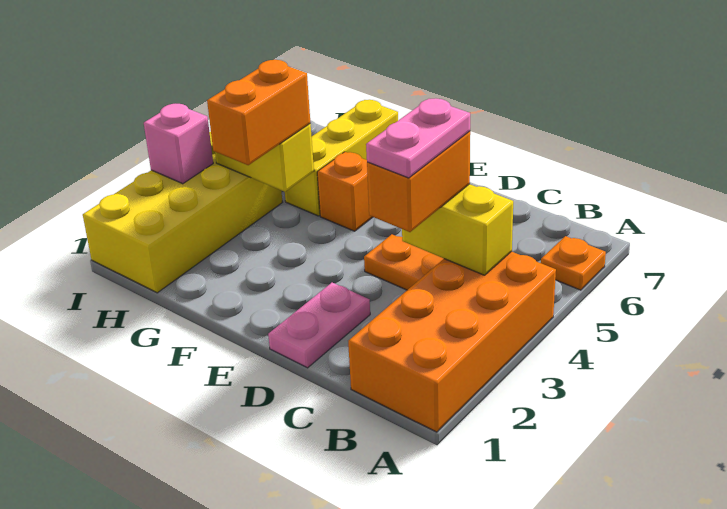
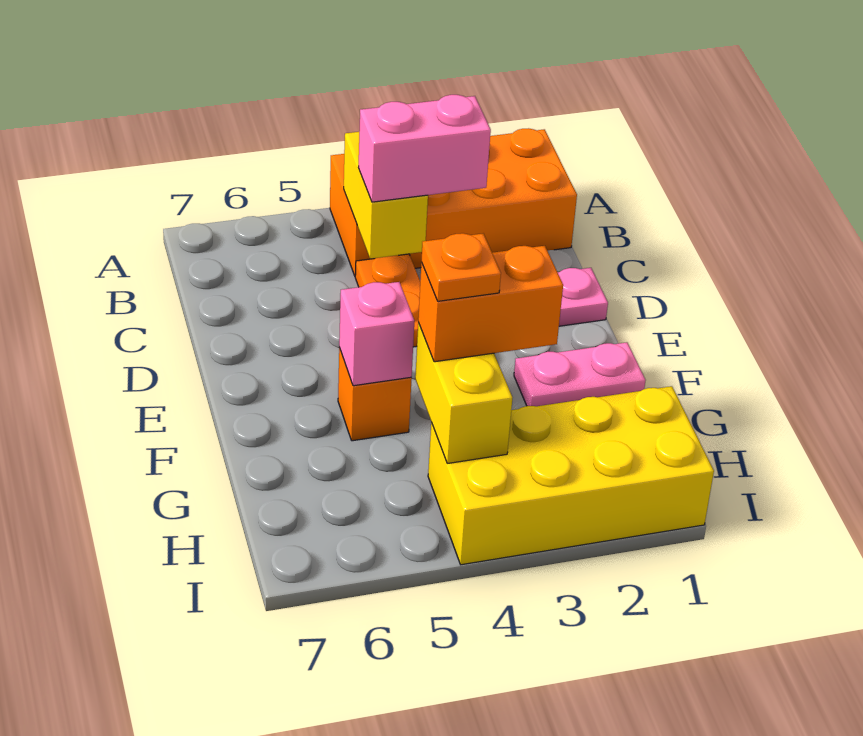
orange plate A6 level 1 -> orange plate G4 level 4
orange brick C3:C4 level 3 -> pink brick C3:C4 level 3
pink plate C3:C4 level 4 -> pink plate F1:F2 level 1
yellow brick G5:G7 level 1 -> none
pink brick I3 level 2 -> pink brick F5 level 2

